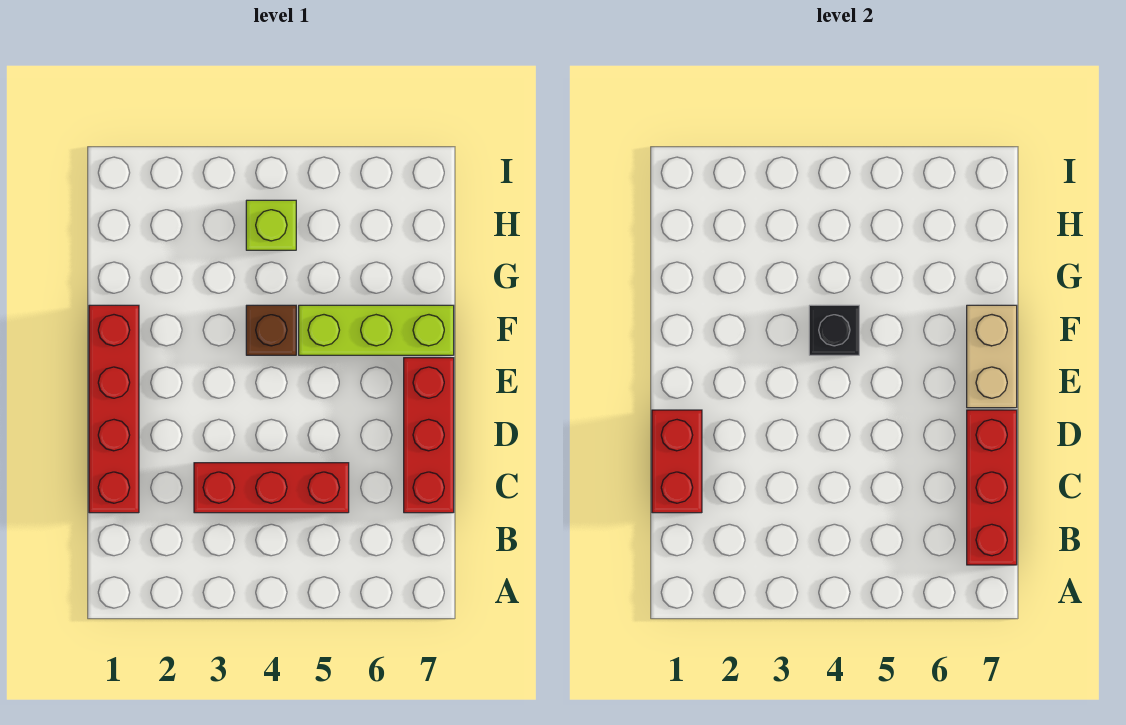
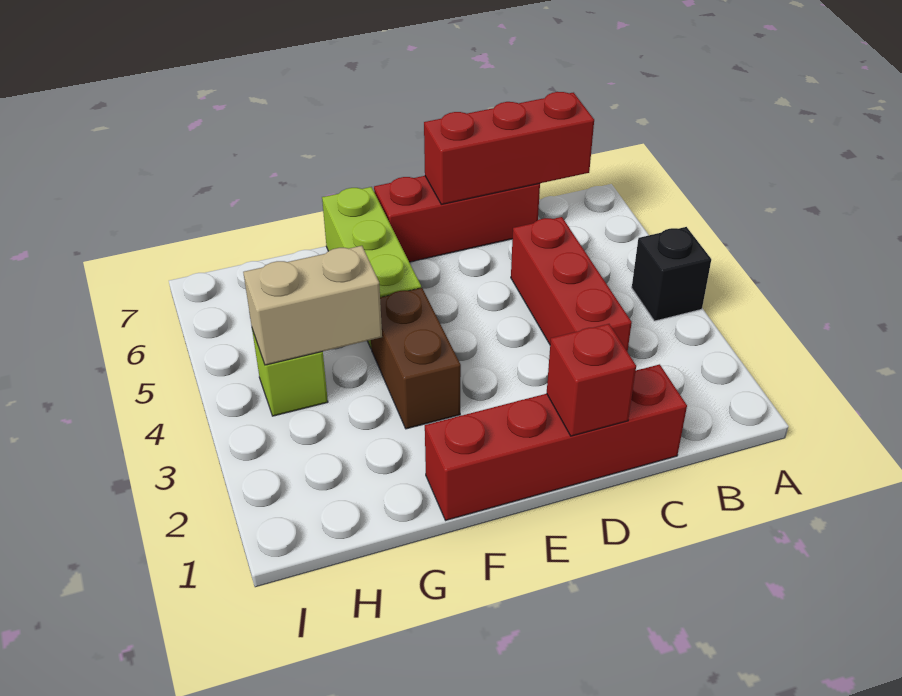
red brick C1:D1 level 2 -> red brick D1 level 2
tan brick E7:F7 level 2 -> tan brick G4:H4 level 2
brown brick F4 level 1 -> brown brick F3:F4 level 1
black brick F4 level 2 -> black brick A4 level 1

